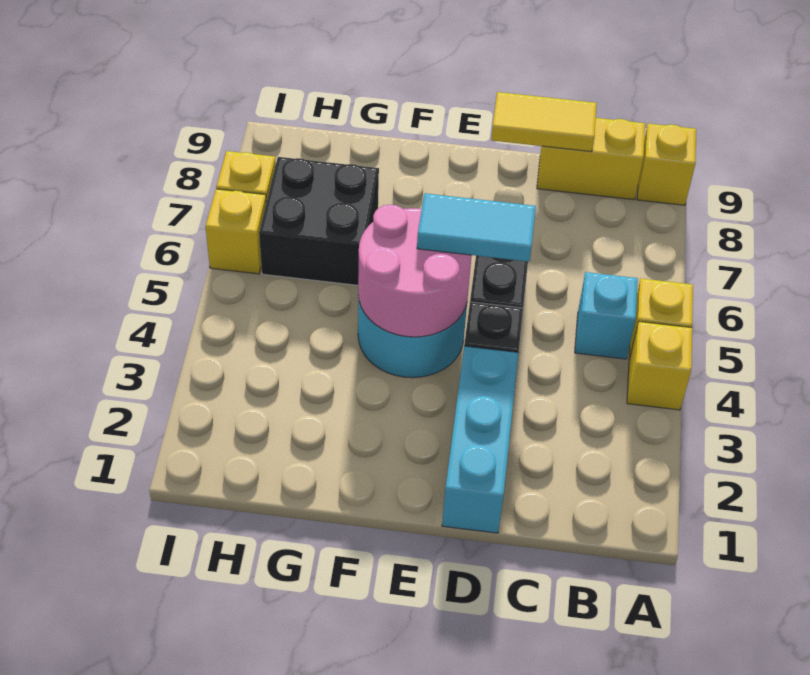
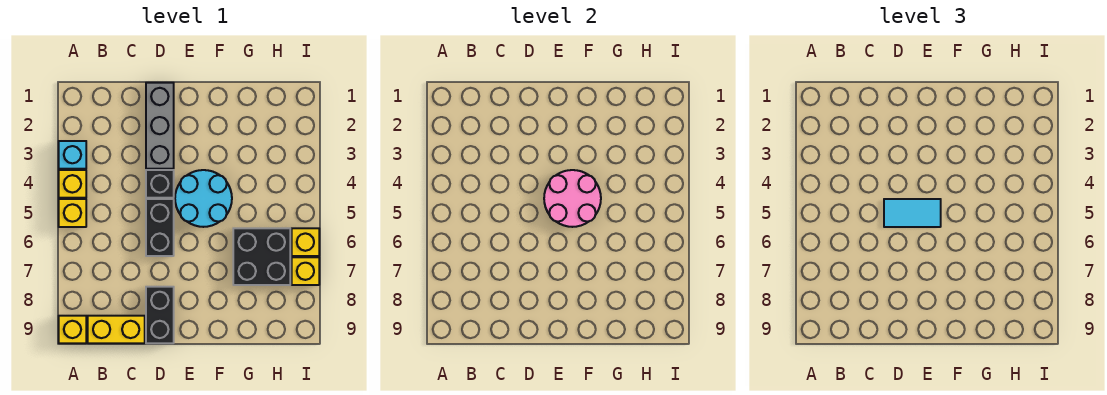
cyan brick B5 level 1 -> cyan brick A3 level 1
yellow tile C9:D9 level 2 -> none
cyan brick D1:D3 level 1 -> grey brick D1:D3 level 1
none -> black brick D8:D9 level 1

